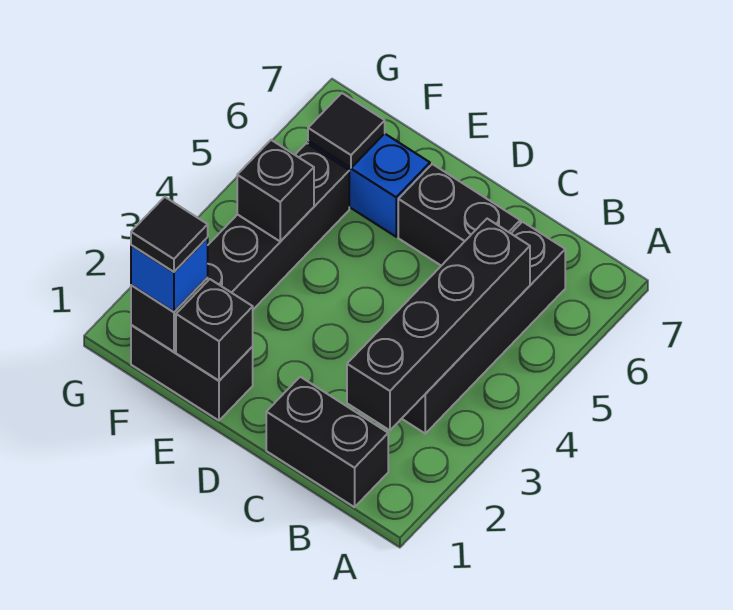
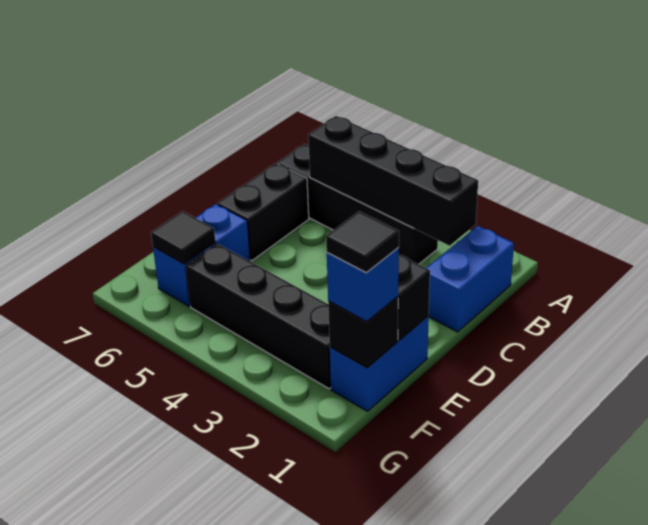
black brick B1:C1 level 1 -> blue brick B1:C1 level 1
black brick E1:F1 level 1 -> blue brick E1:F1 level 1
black brick F4 level 2 -> none

